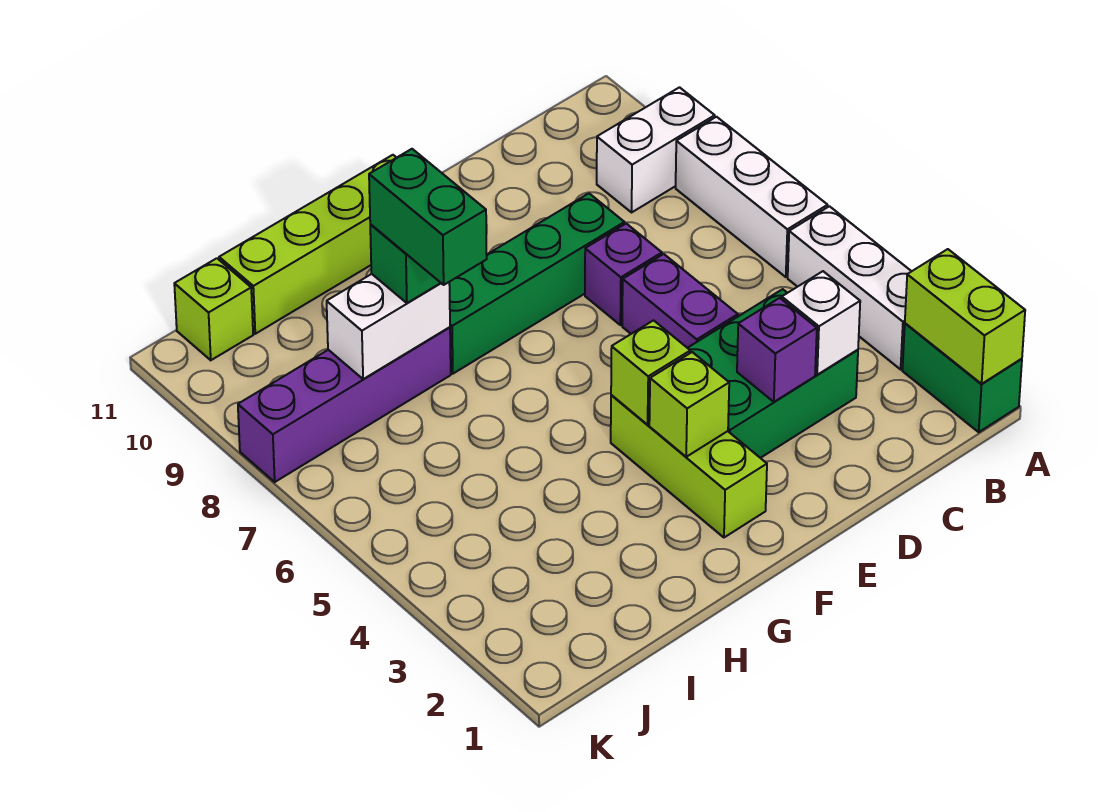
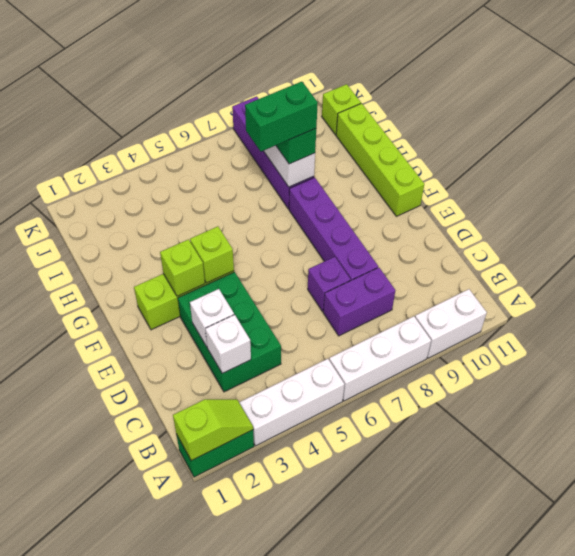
lime brick A1:A2 level 2 -> lime slope A1:A2 level 2 top 1
white brick A9:B9 level 1 -> white brick A9:A10 level 1
purple brick D3 level 2 -> white brick D3 level 2
purple brick D5:D6 level 1 -> purple brick C7:C8 level 1
green brick D8:G8 level 1 -> purple brick D8:G8 level 1

